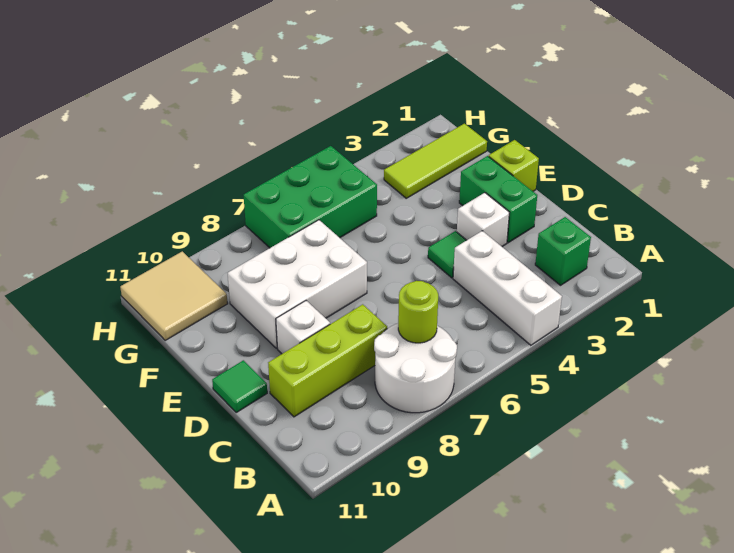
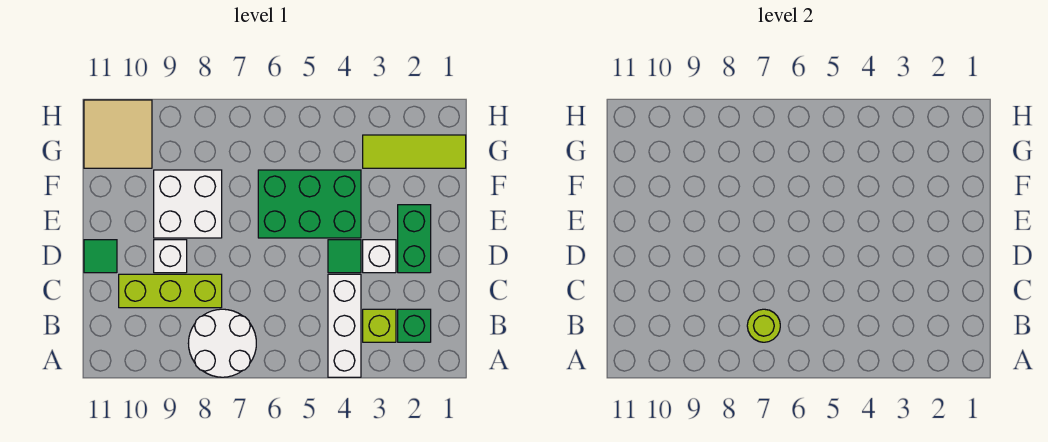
lime brick E1 level 1 -> lime brick B3 level 1
white brick E7:F9 level 1 -> white brick E8:F9 level 1
green brick G5:H7 level 1 -> green brick E4:F6 level 1

